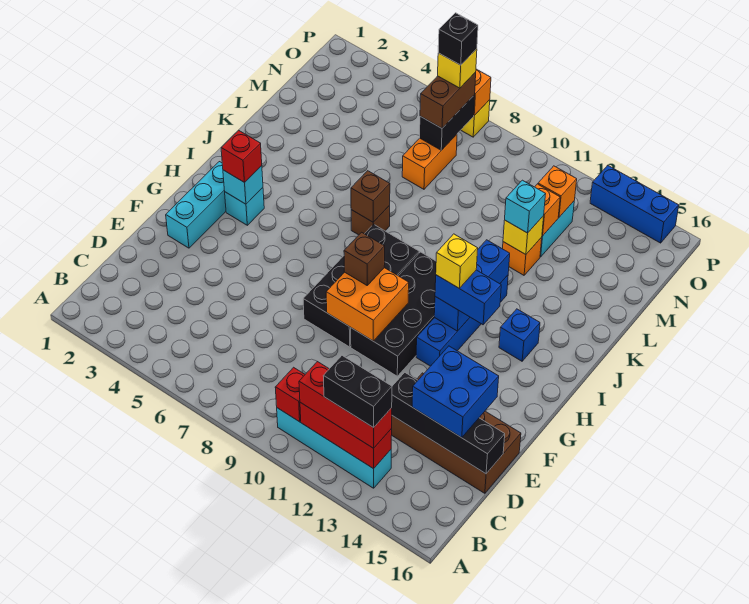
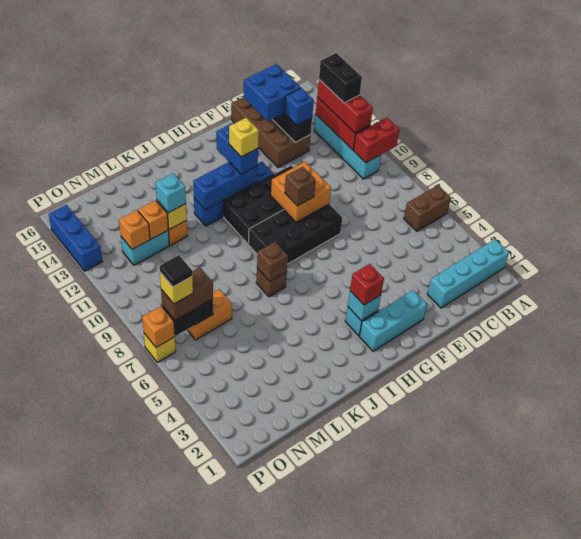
none -> cyan brick A2:D2 level 1
none -> brown brick A6:B6 level 1
red brick B10 level 2 -> red brick A10:B10 level 2
blue brick I14 level 1 -> blue brick D13 level 3
black brick O7 level 5 -> black tile O7 level 5

